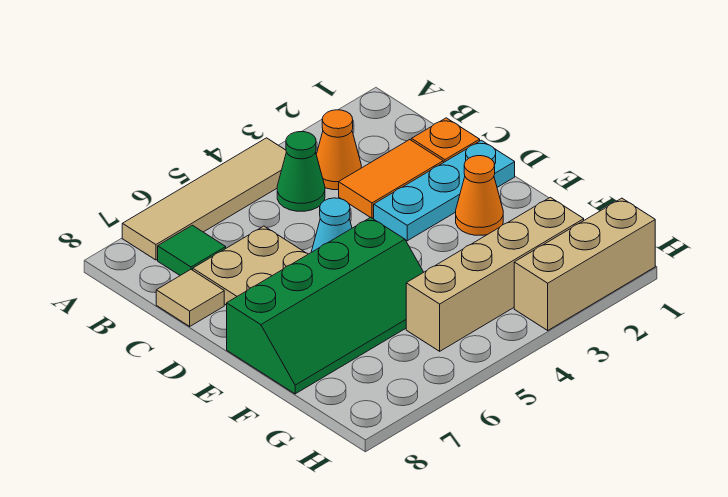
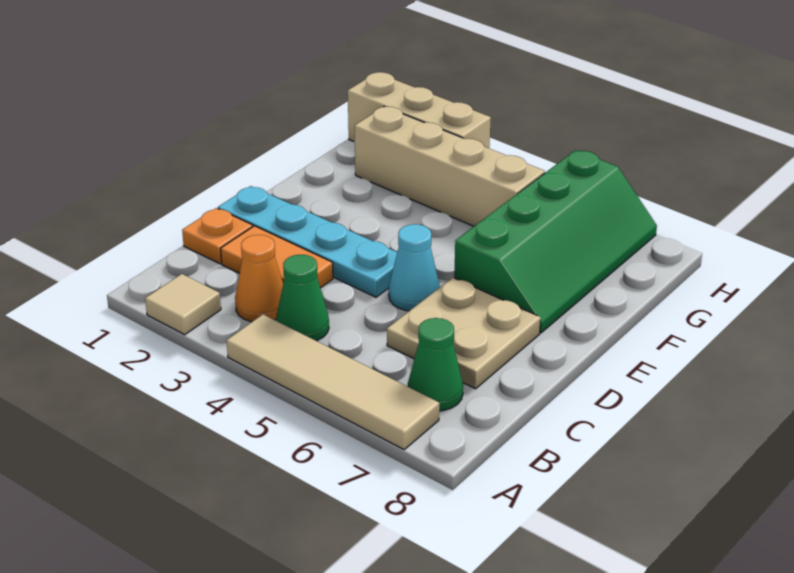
green tile B7 level 1 -> green cone B7 level 1
tan tile C8 level 1 -> tan tile A2 level 1
cyan plate D1:D3 level 1 -> cyan plate D1:D4 level 1
orange cone E2 level 1 -> none
green slope E5:F8 level 1 top E -> green slope E6:H7 level 1 top 6

